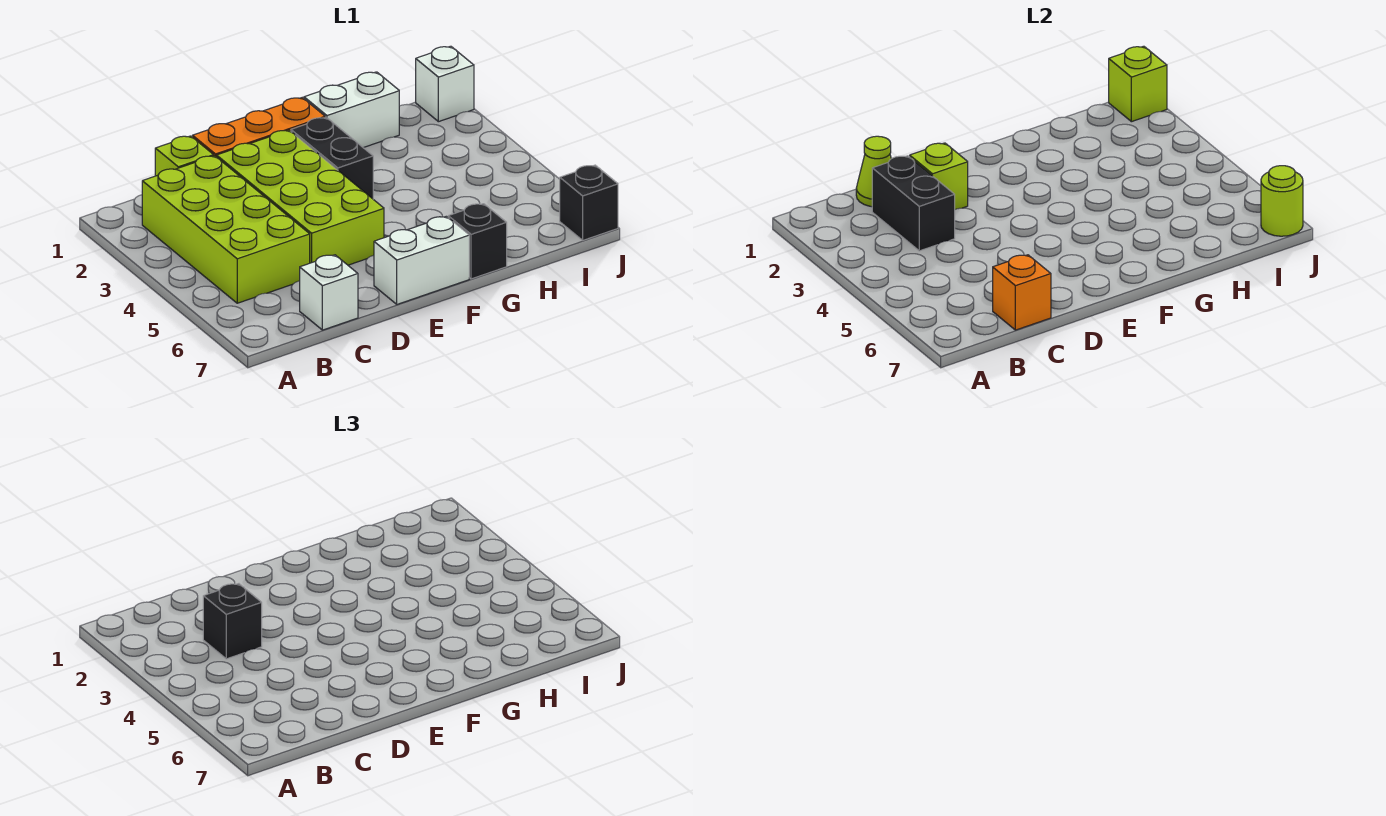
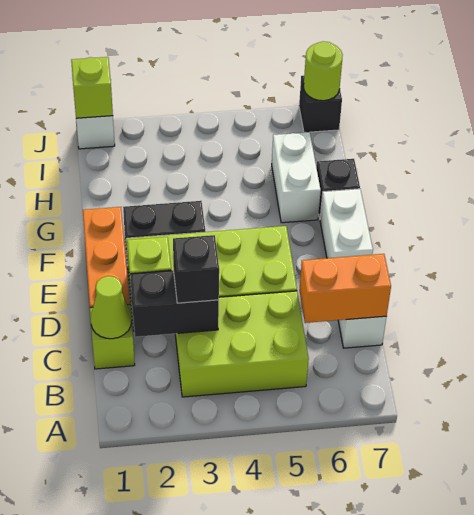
lime brick B2:C5 level 1 -> lime brick B3:C5 level 1
orange brick C7 level 2 -> orange brick C6:C7 level 2
white brick G1:H1 level 1 -> white brick G6:H6 level 1

